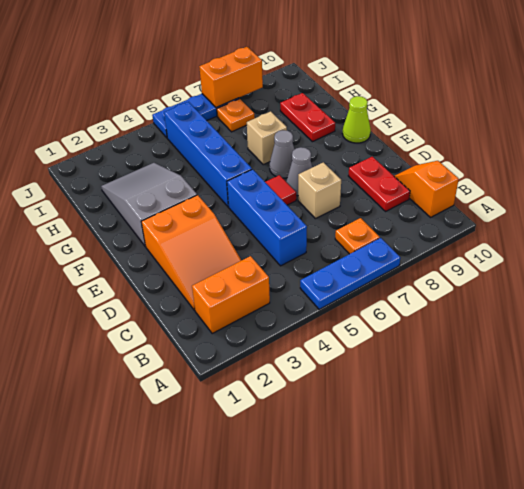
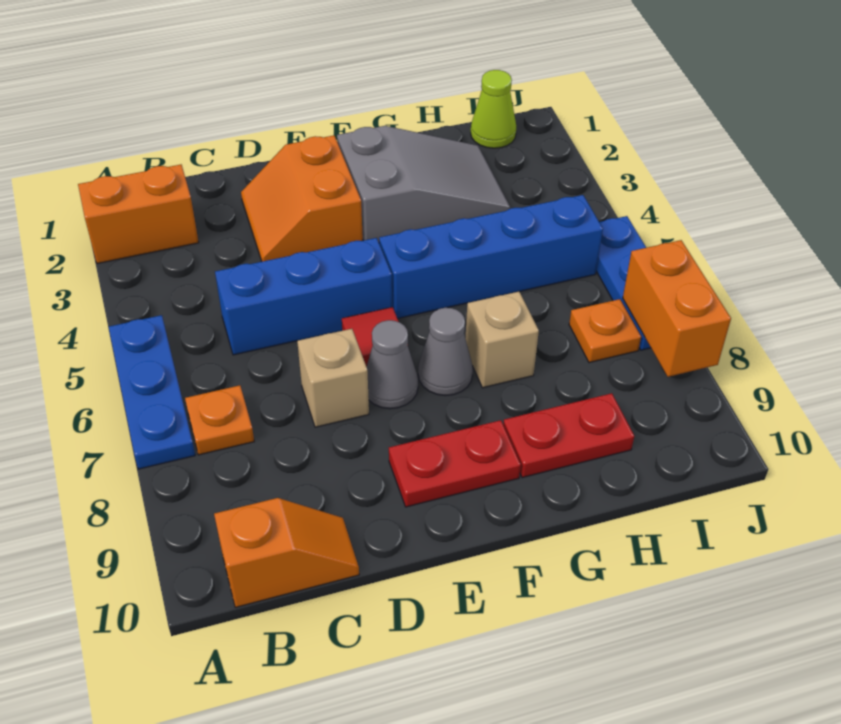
orange brick B2:B3 level 1 -> orange brick A2:B2 level 1
orange slope C2:E3 level 1 top E -> orange slope D2:E3 level 1 top E
red plate C9:D9 level 1 -> red plate E9:F9 level 1
lime cone F10 level 1 -> lime cone I1 level 1

